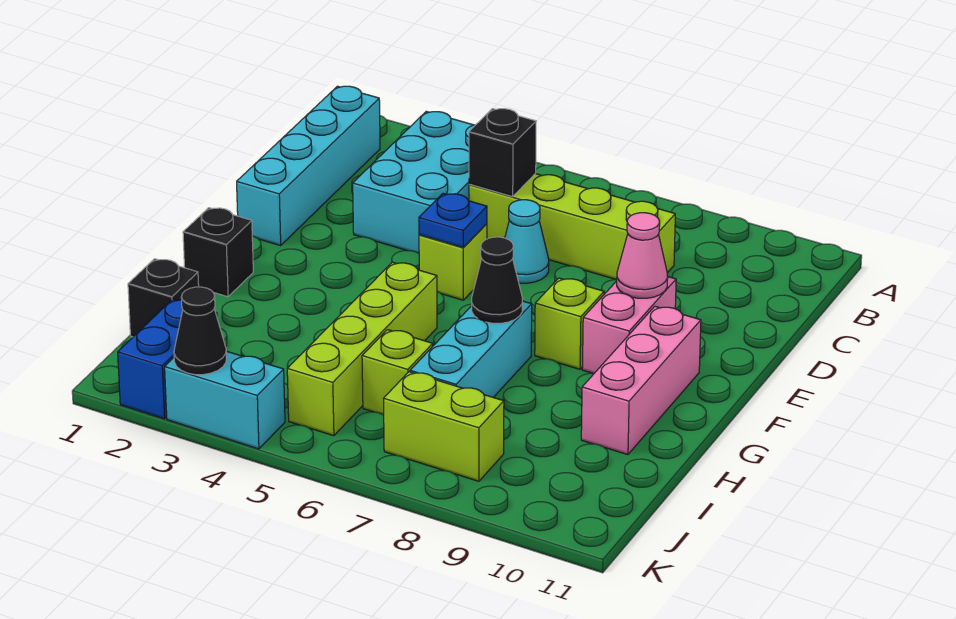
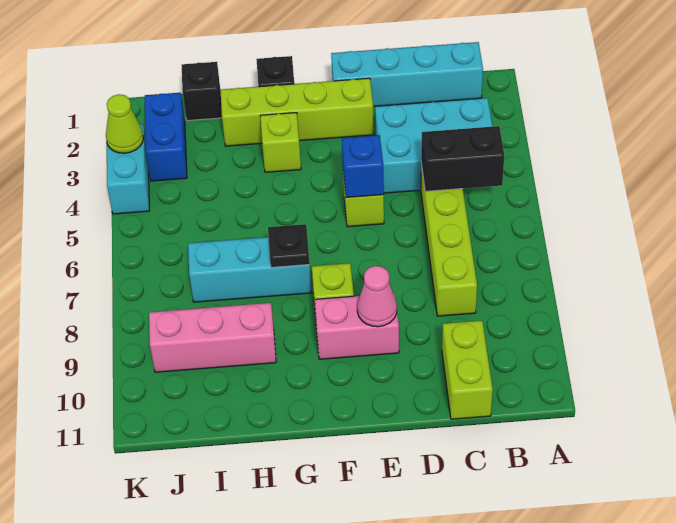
black brick C5 level 2 -> black brick B5:C5 level 2
cyan cone D6 level 1 -> none
blue plate E5 level 2 -> blue brick E5 level 2
pink brick F10:H10 level 1 -> pink brick H9:J9 level 1
lime brick G5:J5 level 1 -> lime brick E2:H2 level 1
black cone G7 level 2 -> black plate G7 level 2
lime brick I6 level 1 -> lime brick G3 level 1
blue brick J2:K2 level 1 -> blue brick J2:J3 level 1
lime brick J7:J8 level 1 -> lime brick C10:C11 level 1
black cone K3 level 2 -> lime cone K3 level 2

